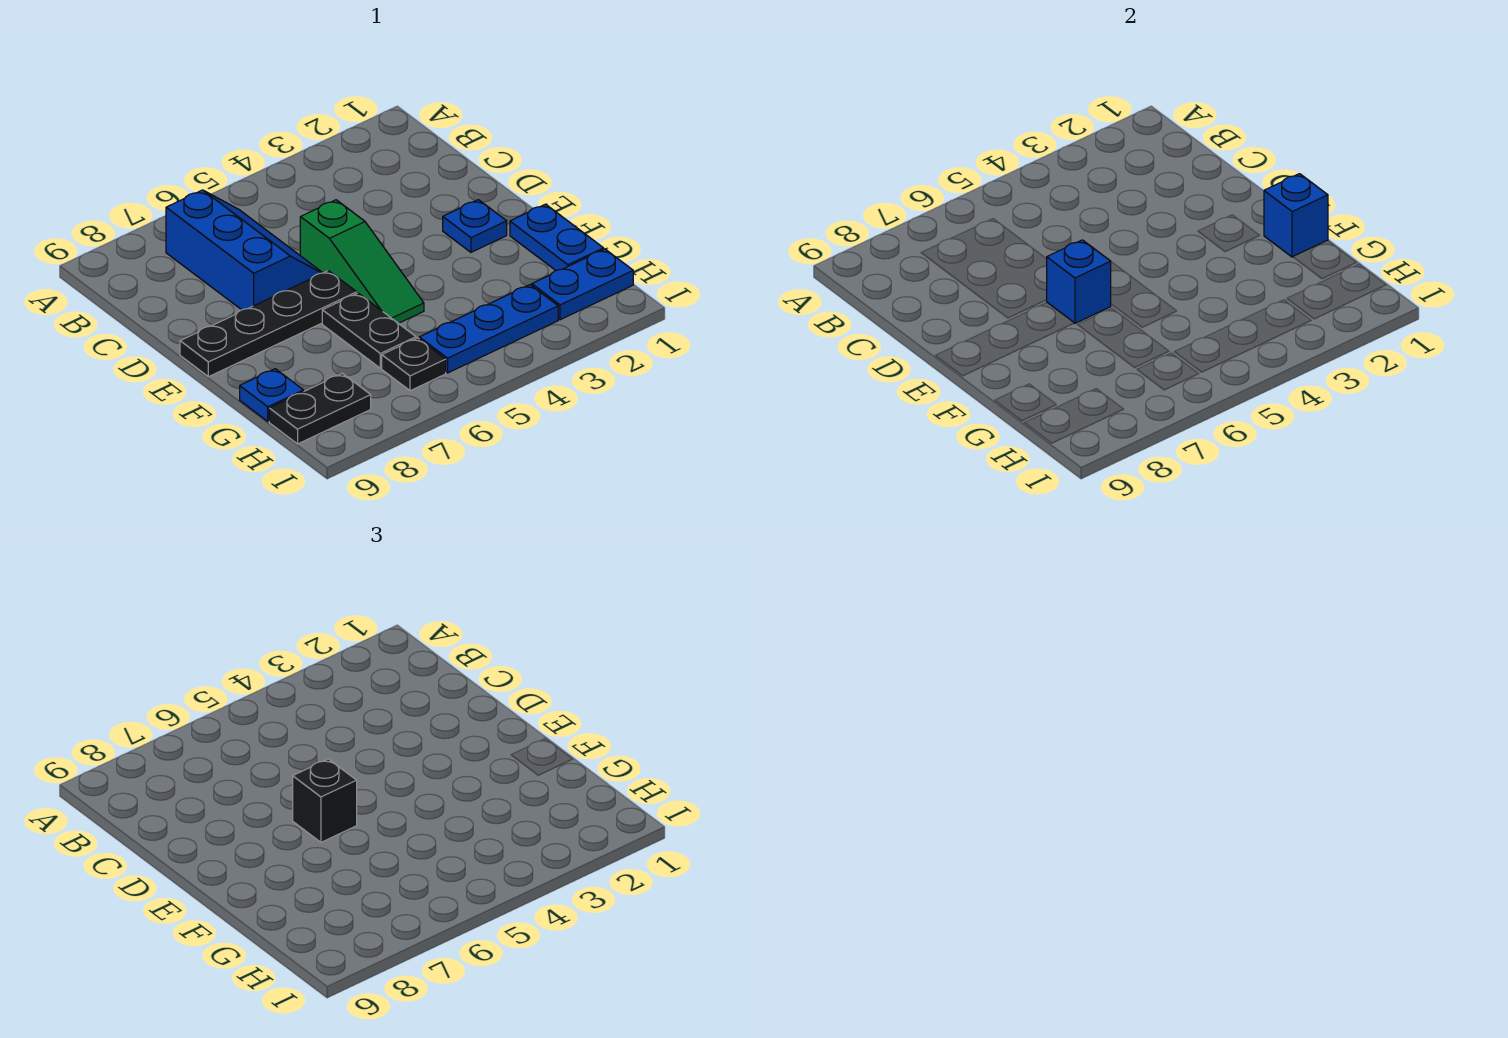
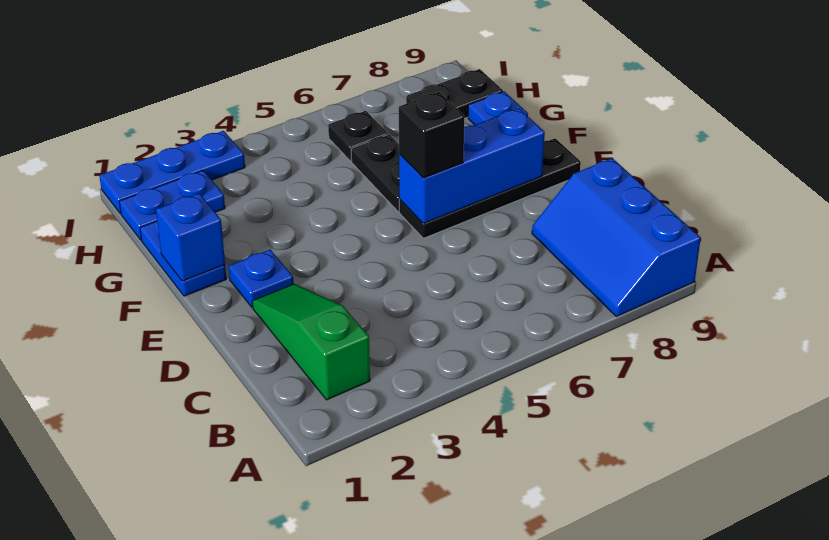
blue slope B6:D7 level 1 top 7 -> blue slope A8:C9 level 1 top 9
green slope D5:F5 level 1 top D -> green slope B2:D2 level 1 top B
blue brick E6 level 2 -> blue brick E6:E8 level 2
blue plate H3:H5 level 1 -> blue plate I1:I3 level 1

